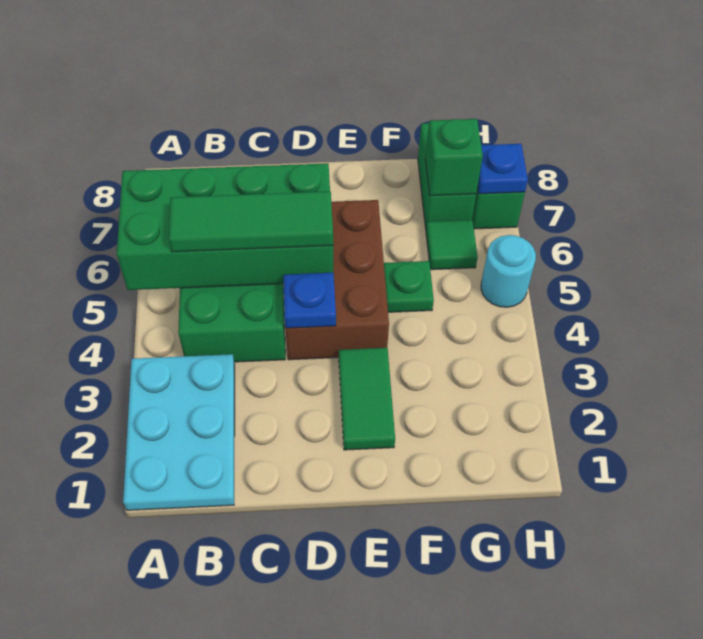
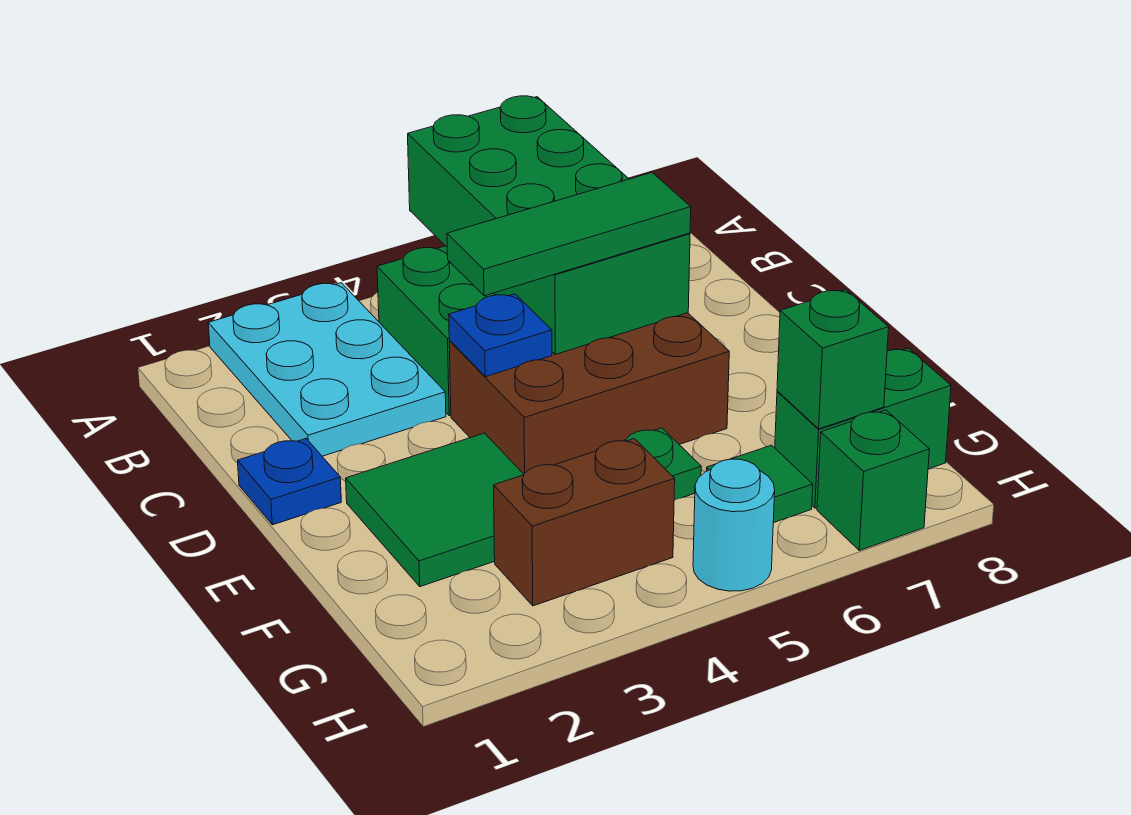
cyan plate A1:B3 level 1 -> cyan plate A2:C3 level 1
green tile B5:D5 level 3 -> green tile D4:D6 level 3
green tile E2:E3 level 1 -> green tile E2:F3 level 1
none -> brown brick G3:G4 level 1
blue plate H7 level 2 -> blue plate D1 level 1

